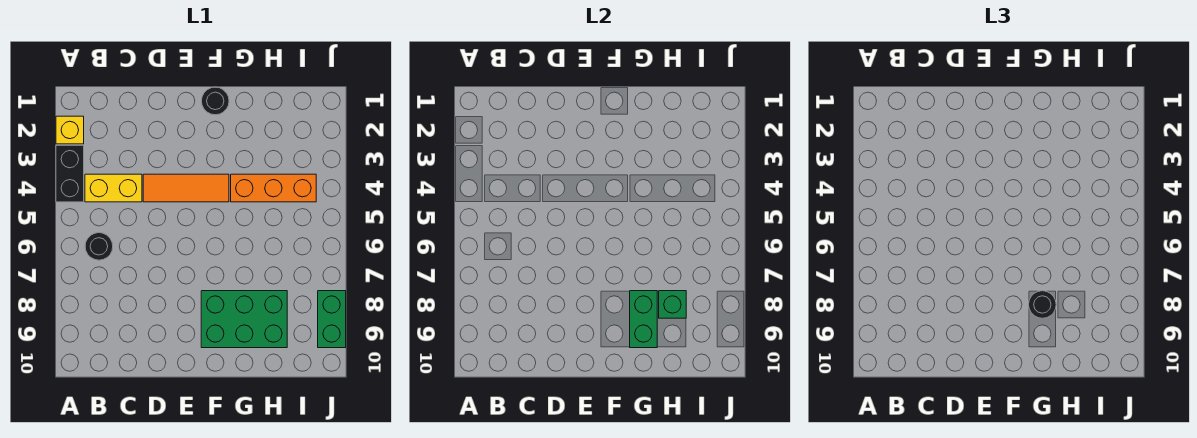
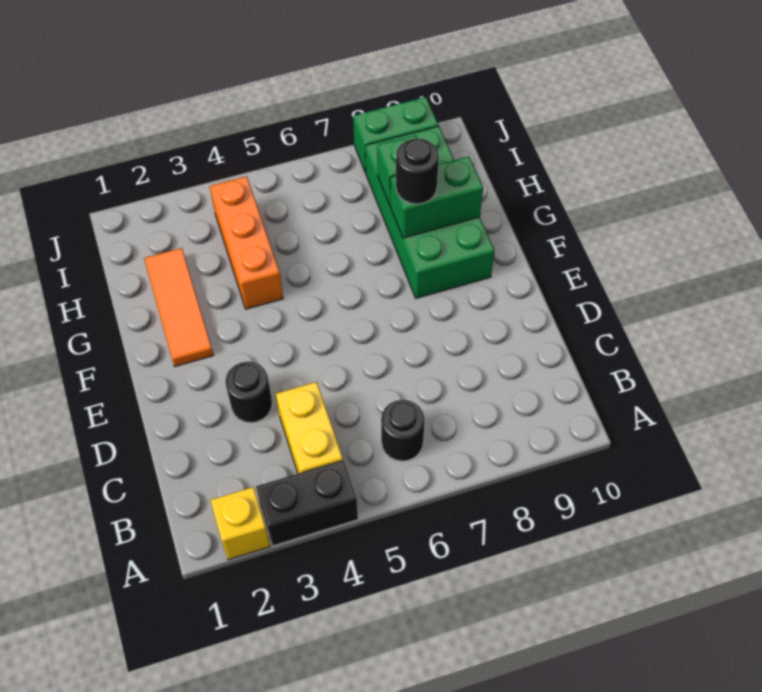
orange tile D4:F4 level 1 -> orange tile F2:H2 level 1
black round brick F1 level 1 -> black round brick D3 level 1
green brick F8:H9 level 1 -> green brick F8:I9 level 1

